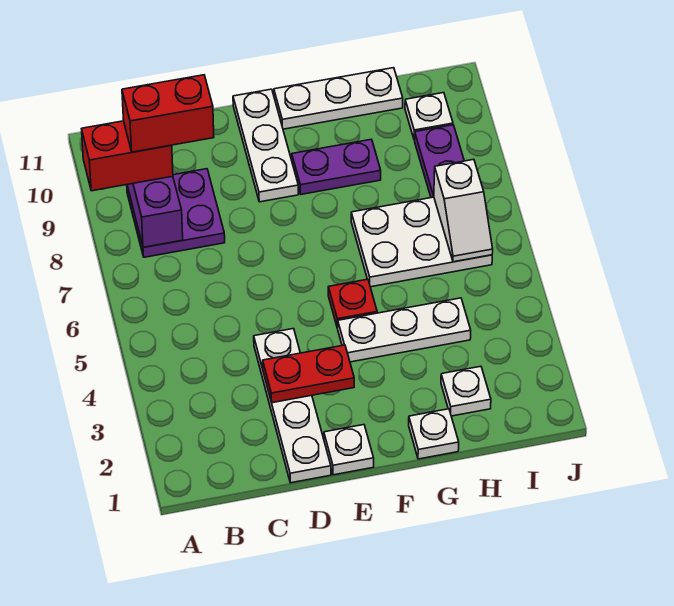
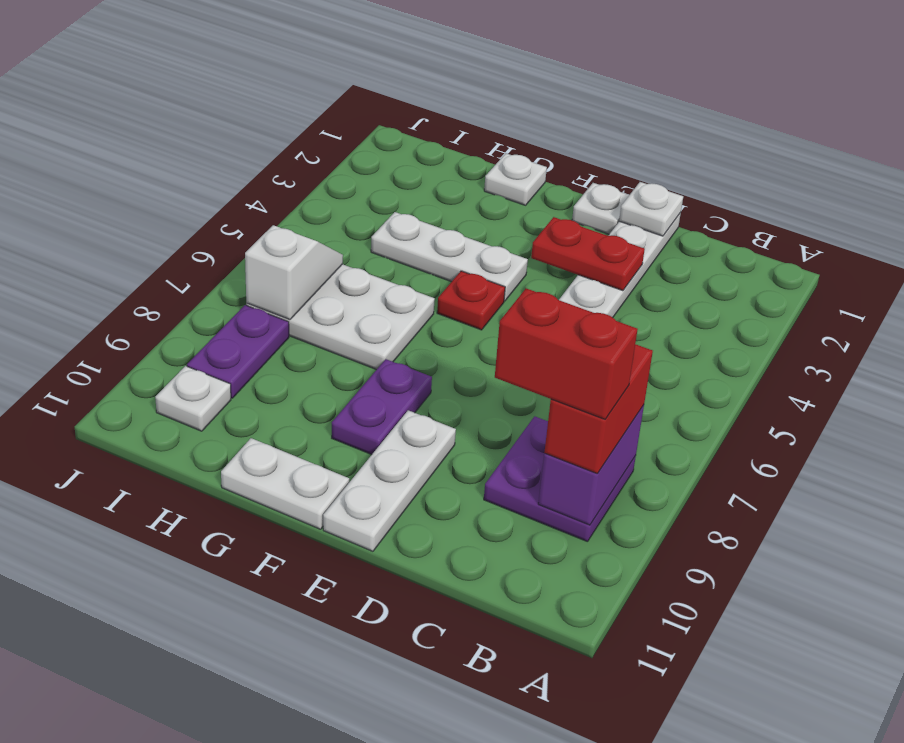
red brick A9:B9 level 3 -> red brick B8:B9 level 3
purple plate F9:G9 level 1 -> purple plate F8:F9 level 1
white plate F11:H11 level 1 -> white plate F11:G11 level 1
white plate H2 level 1 -> white plate D1 level 2

